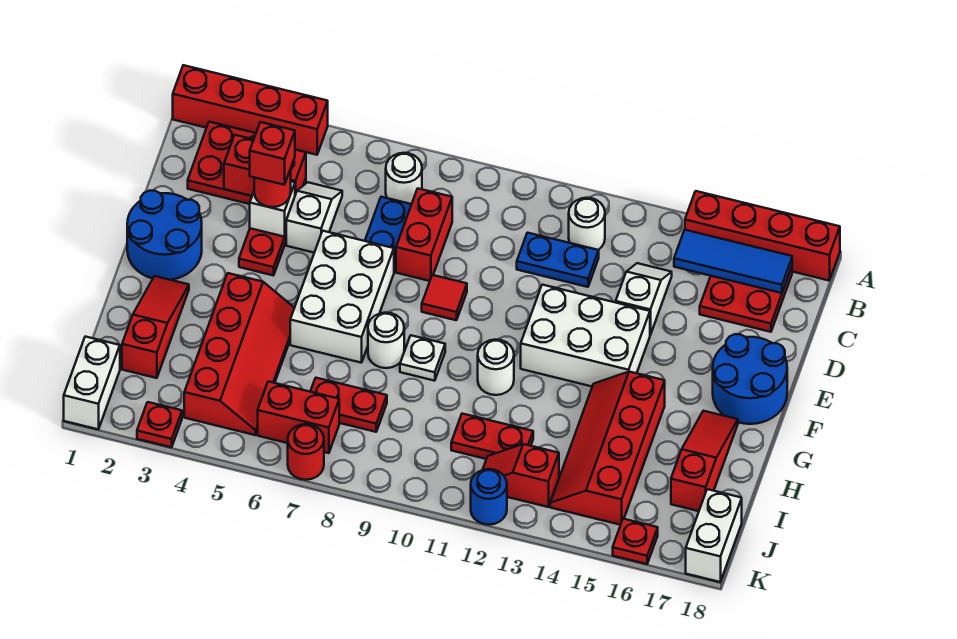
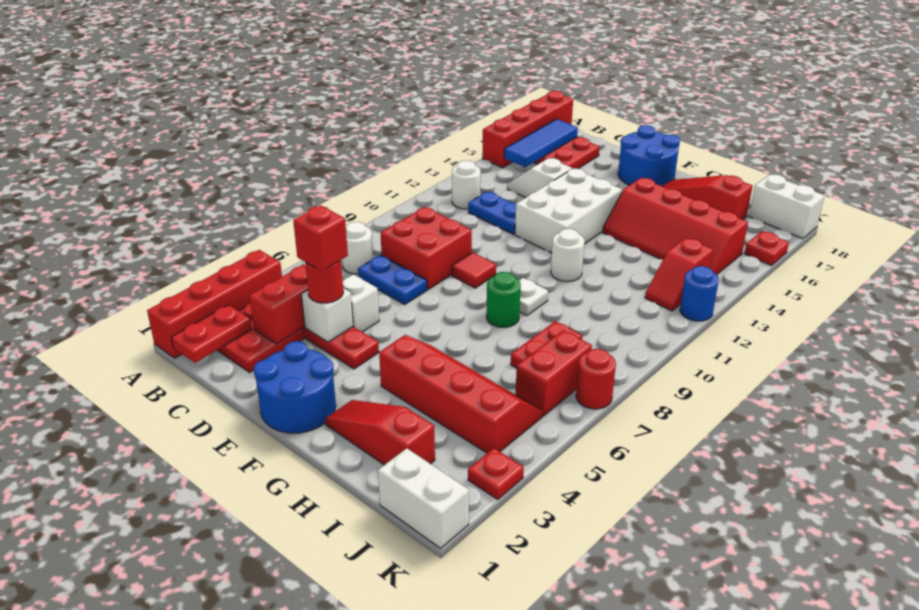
red brick C8:D8 level 1 -> red brick C8:D9 level 1
blue plate C11:C12 level 1 -> blue plate C12:D12 level 1
white brick E6:G7 level 1 -> none
white round brick G8 level 1 -> green round brick G8 level 1
red plate I11:I12 level 1 -> red plate B1:B2 level 2

